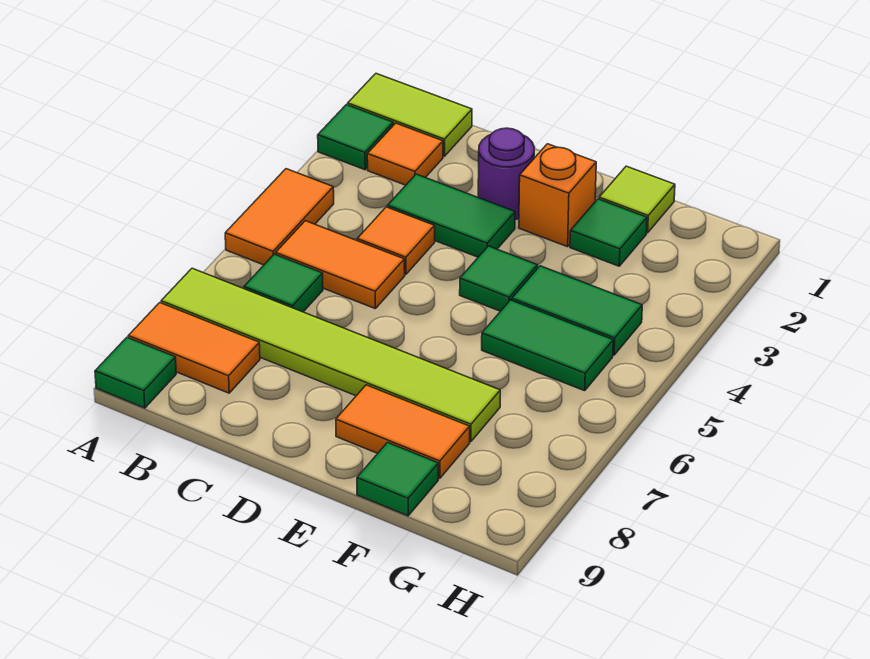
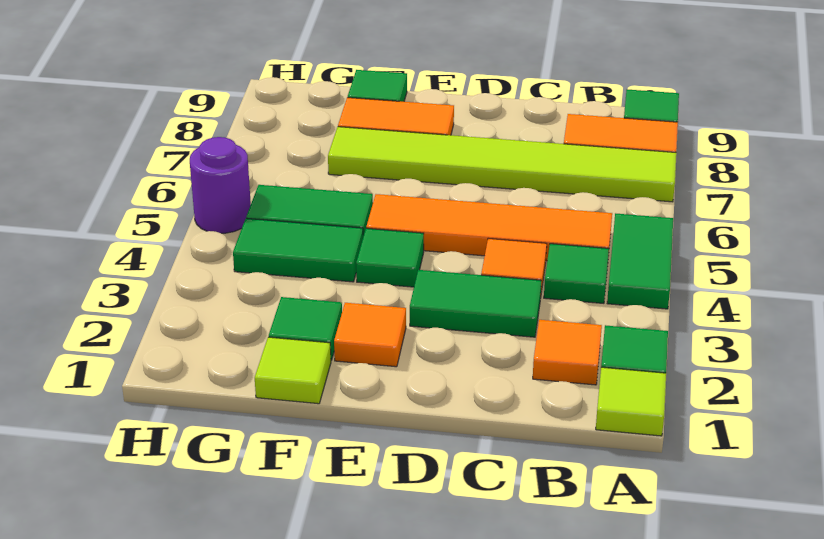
lime tile A1:B1 level 1 -> lime tile A1 level 1
orange tile A4:A5 level 1 -> green tile A4:A5 level 1
orange tile B5:C5 level 1 -> orange tile B5:E5 level 1
green tile B6 level 1 -> green tile B4 level 1
purple round brick D2 level 1 -> purple round brick H5 level 1
orange brick E2 level 1 -> orange tile E2 level 1

